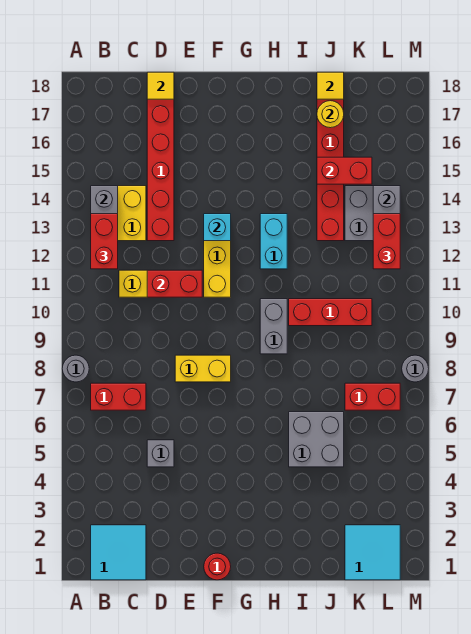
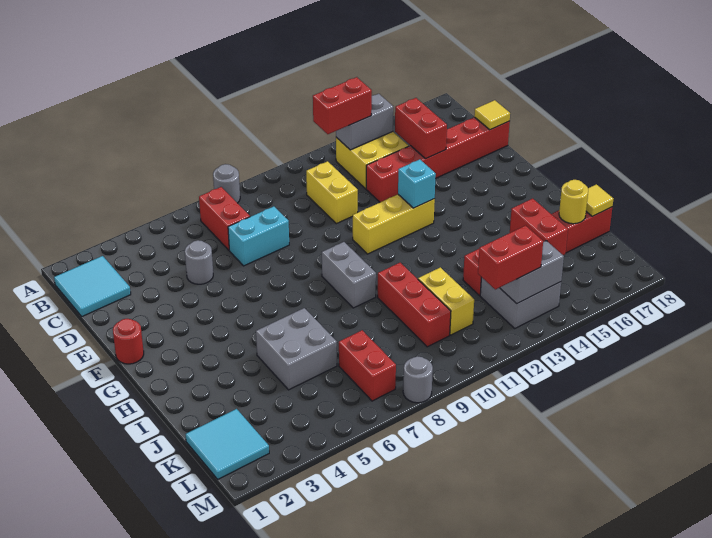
grey brick D5 level 1 -> grey round brick D5 level 1
red brick D11:E11 level 2 -> red brick C15:D15 level 2
yellow brick E8:F8 level 1 -> yellow brick J11:K11 level 1
grey brick H9:H10 level 1 -> grey brick G9:H9 level 1
cyan brick H12:H13 level 1 -> cyan brick D7:D8 level 1

